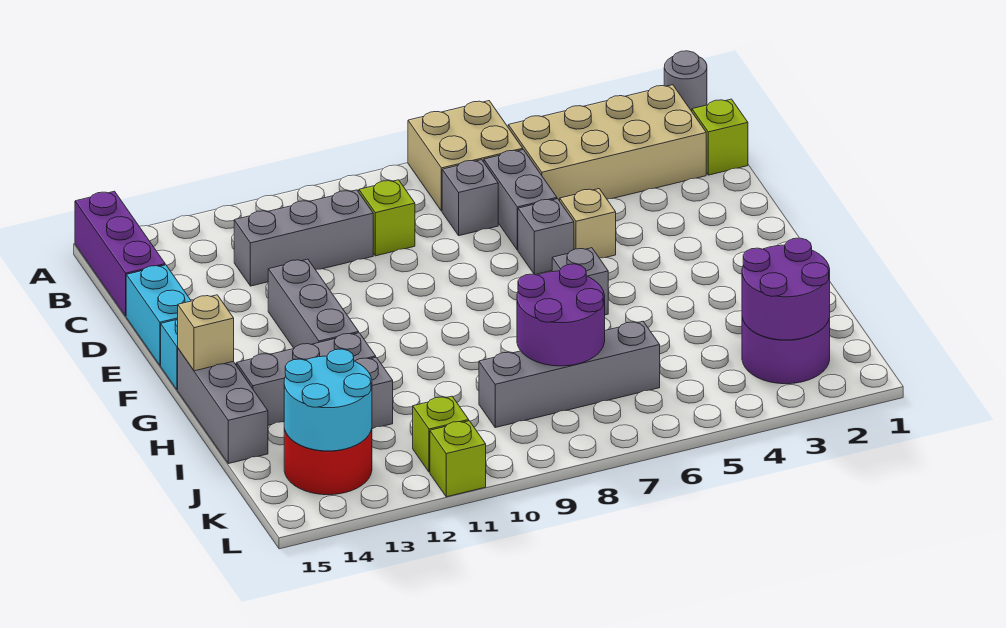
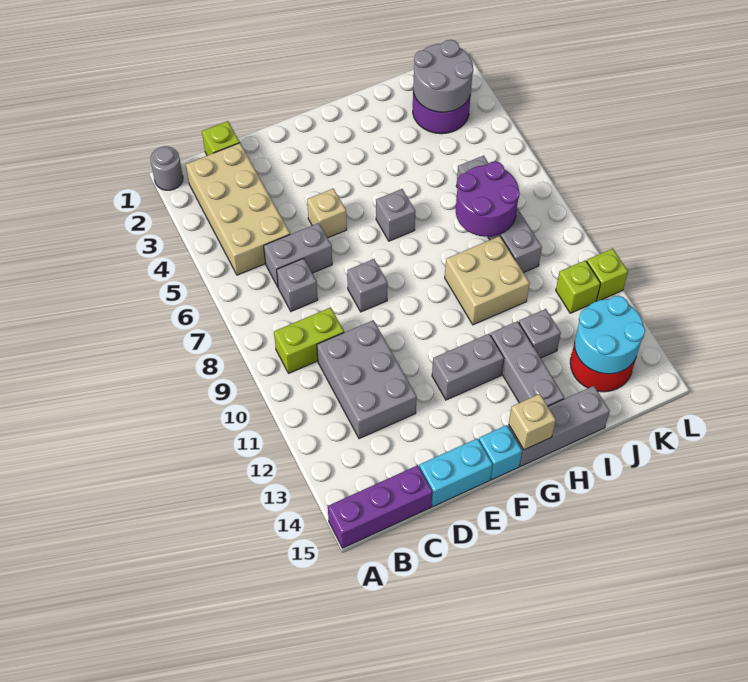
tan brick A6:B7 level 1 -> tan brick H9:I10 level 1
lime brick C9 level 1 -> lime brick B9:C9 level 1
grey brick C10:C12 level 1 -> grey brick C10:D12 level 1
grey brick E6 level 1 -> grey brick E8 level 1
grey brick E12:G12 level 1 -> grey brick F12:G12 level 1
purple round brick J2:K3 level 2 -> grey round brick J2:K3 level 2

